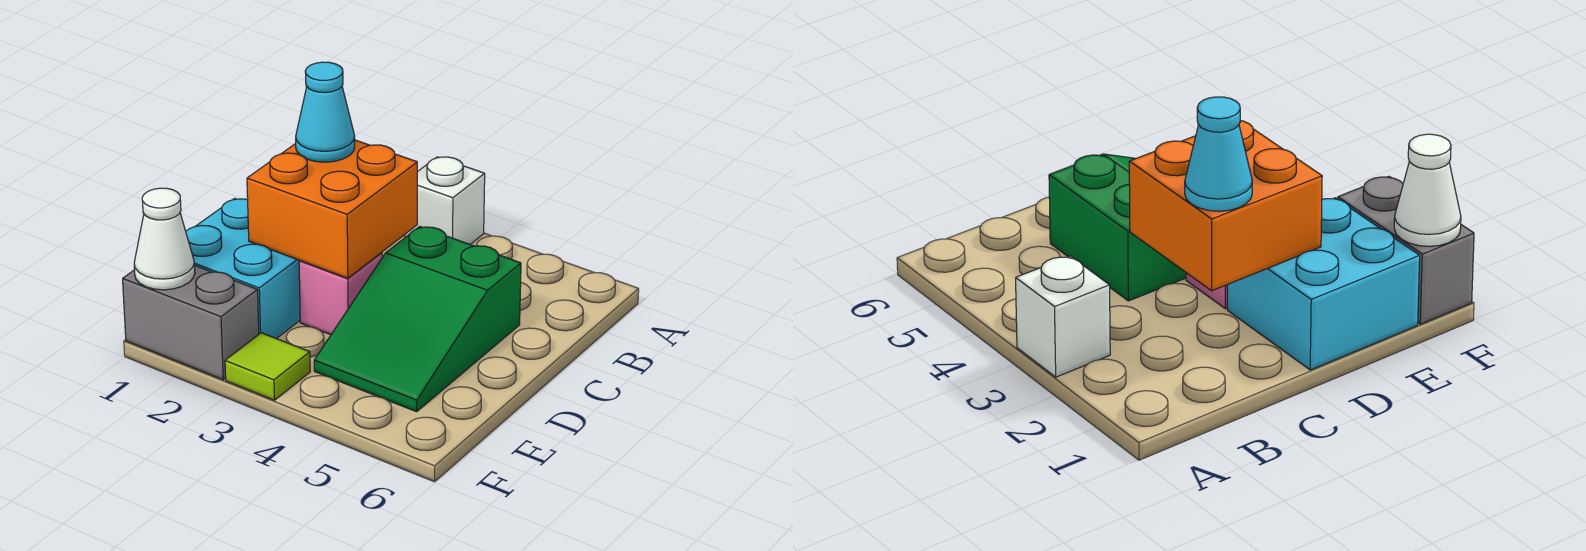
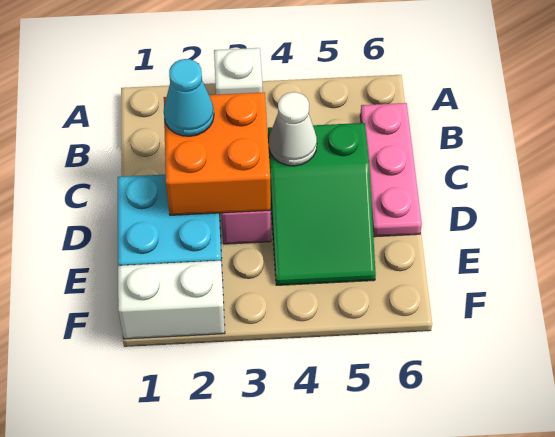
none -> pink plate B6:D6 level 1
grey brick F1:F2 level 1 -> white brick F1:F2 level 1
white cone F1 level 2 -> white cone C4 level 2
lime tile F3 level 1 -> none

